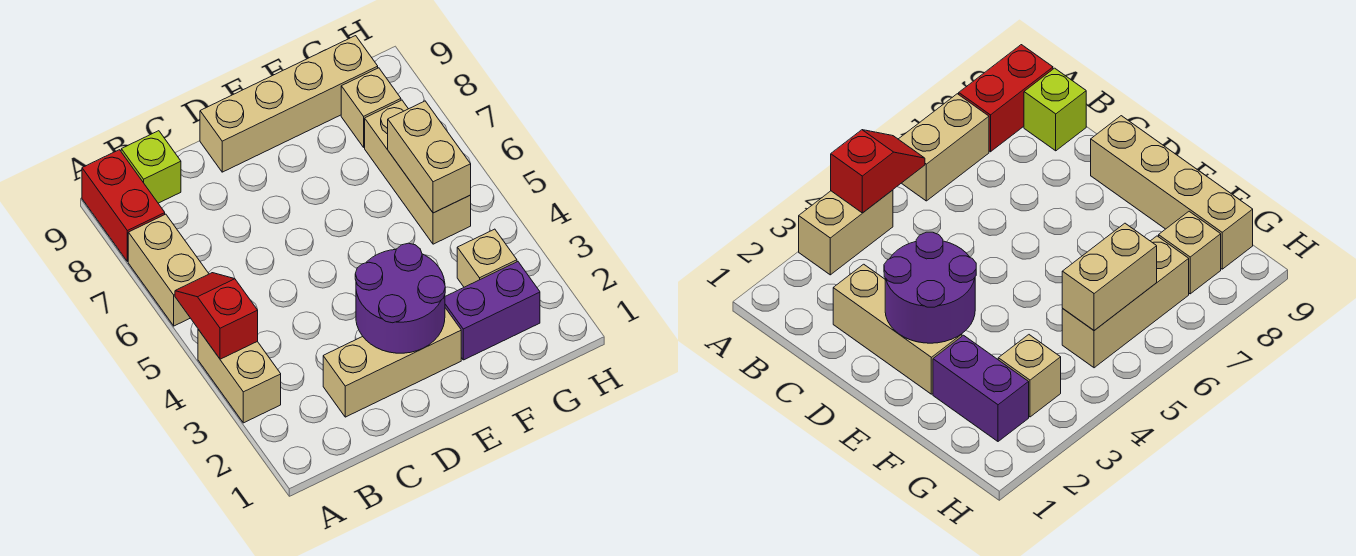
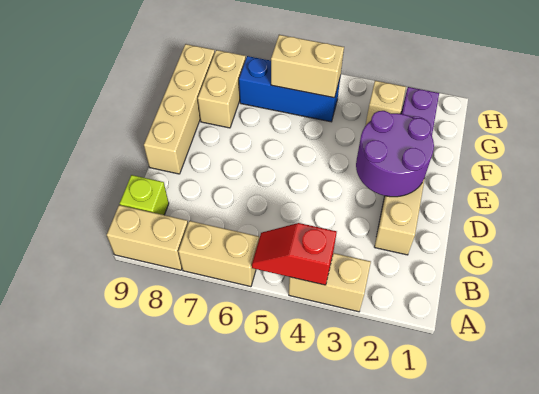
red brick A8:A9 level 1 -> tan brick A8:A9 level 1
tan brick G5:G7 level 1 -> blue brick G5:G7 level 1
tan brick G8 level 1 -> tan brick F8:G8 level 1

